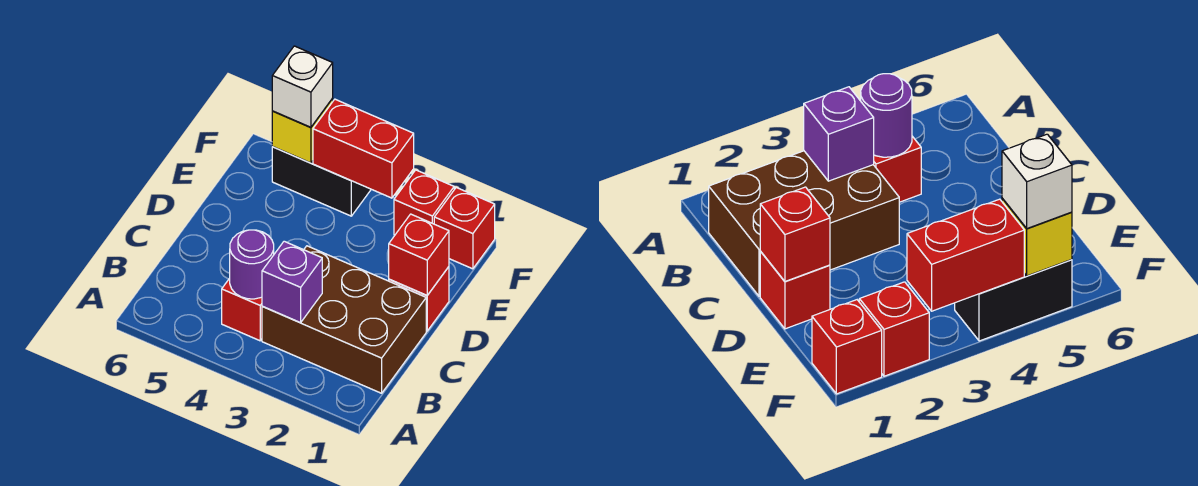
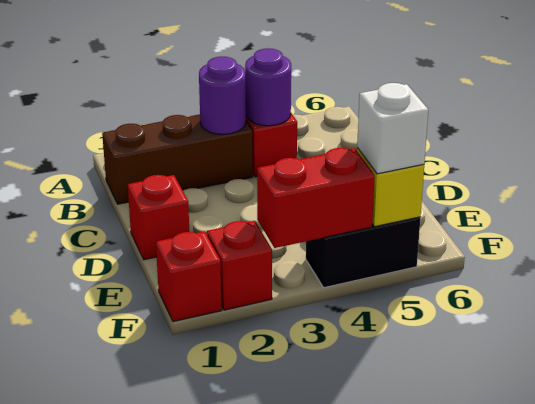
brown brick B1:C3 level 1 -> brown brick B1:B3 level 1
purple brick B3 level 2 -> purple round brick B3 level 2
red brick D1 level 2 -> none

